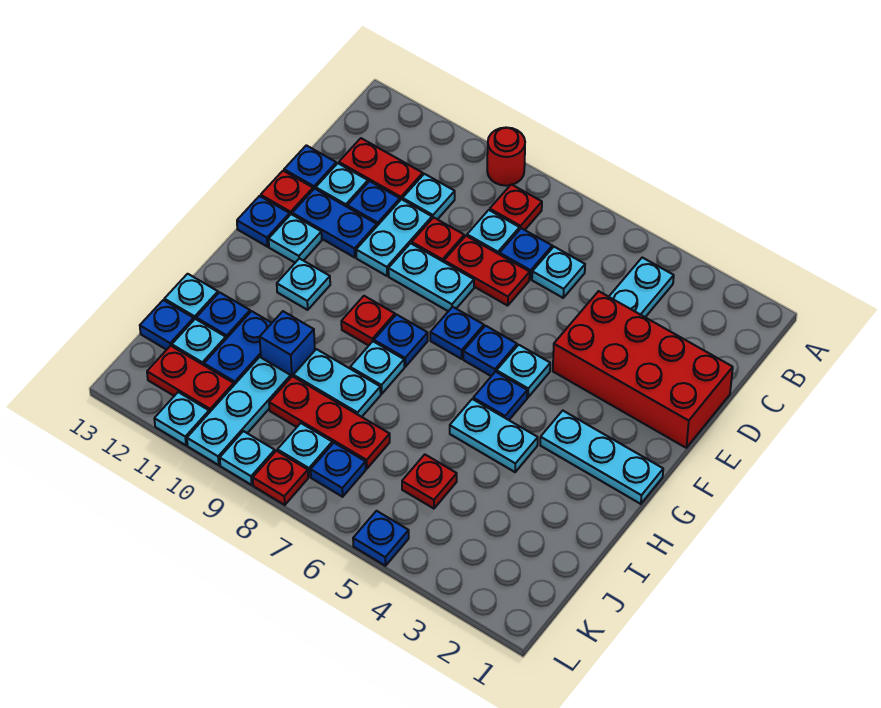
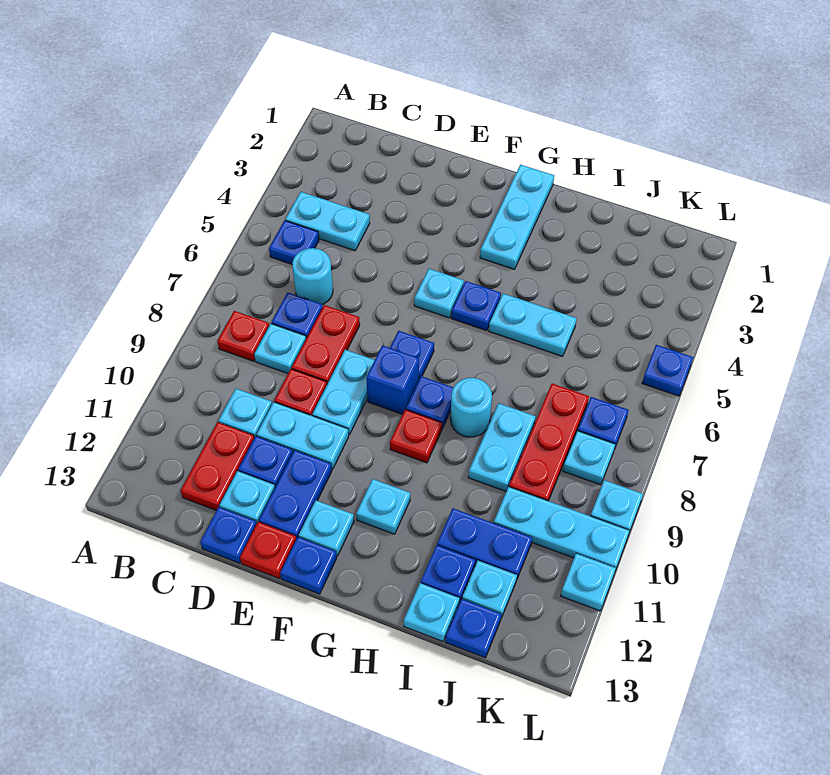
red round brick A9 level 1 -> none
cyan plate C6 level 1 -> cyan round brick C6 level 1
red brick D1:E4 level 1 -> none
blue plate F6 level 1 -> blue plate B5 level 1
cyan plate H4:H5 level 1 -> cyan plate H5:I5 level 1
cyan plate H8 level 1 -> cyan round brick H8 level 1
blue brick I10 level 1 -> blue brick F8 level 1
red plate J5 level 1 -> none
red plate K11:K12 level 1 -> none
red plate L8 level 1 -> none

